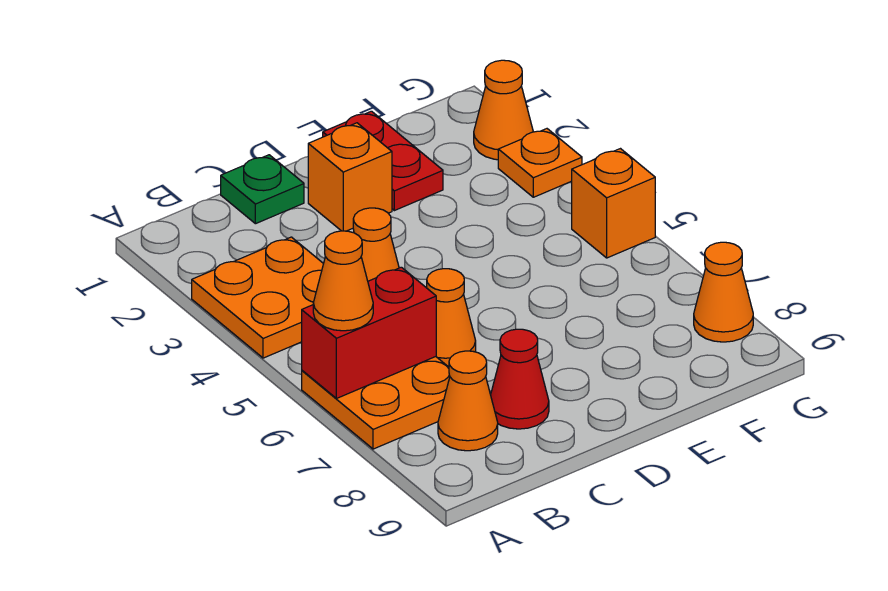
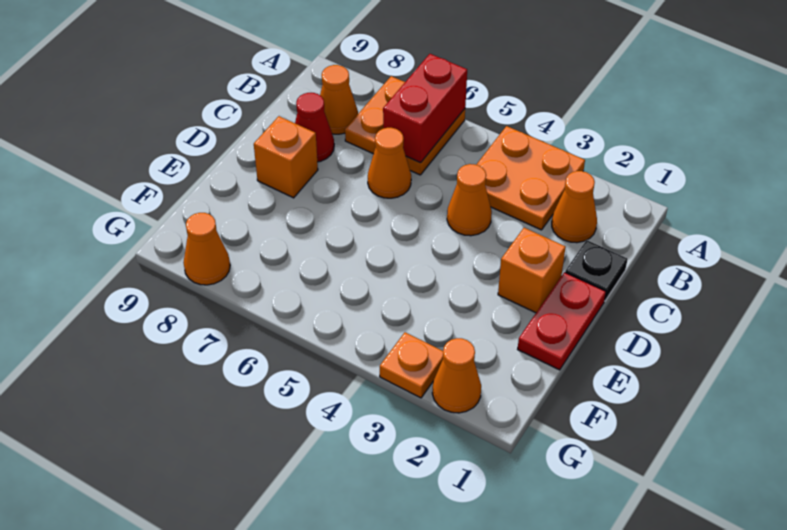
orange cone A6 level 3 -> orange cone B2 level 1
green plate C1 level 1 -> black plate C1 level 1
red plate E1:E2 level 1 -> red plate D1:E1 level 1
orange brick G5 level 1 -> orange brick D8 level 1

